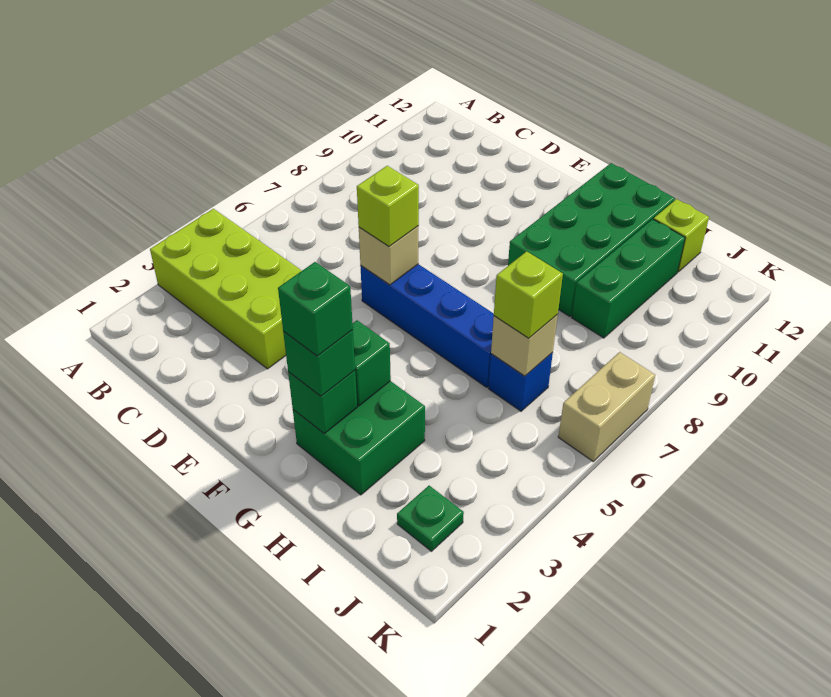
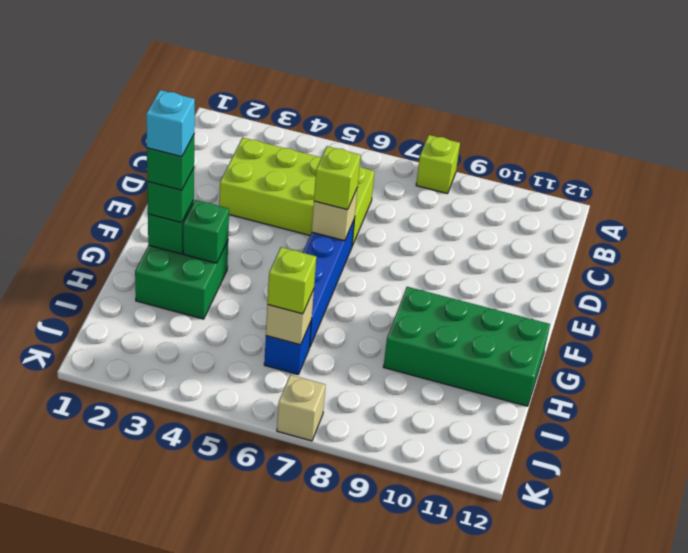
lime brick A3:D4 level 1 -> lime brick C3:D6 level 1
none -> cyan brick G2 level 5
green brick I9:I11 level 1 -> none
lime brick I12 level 1 -> lime brick A8 level 1
green plate J2 level 1 -> none
tan brick K6:K7 level 1 -> tan brick K7 level 1

